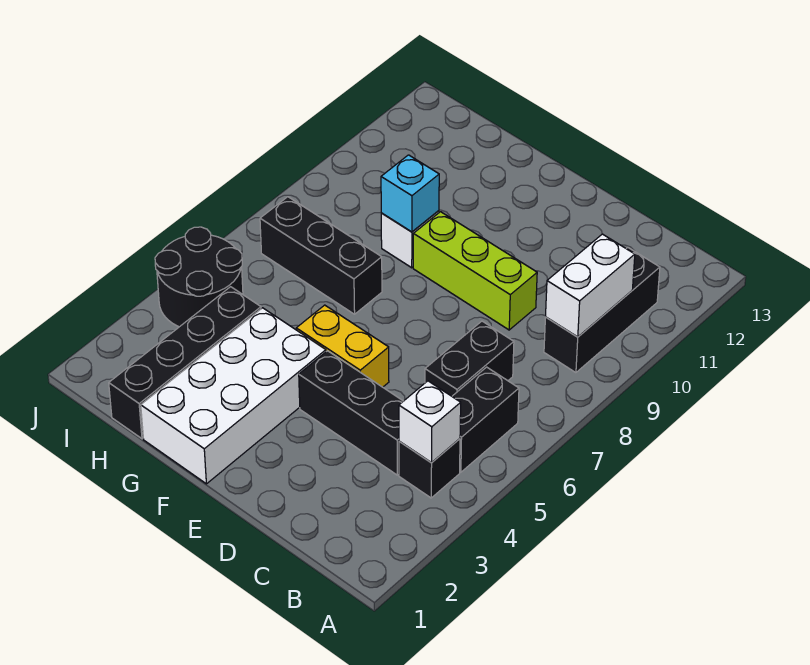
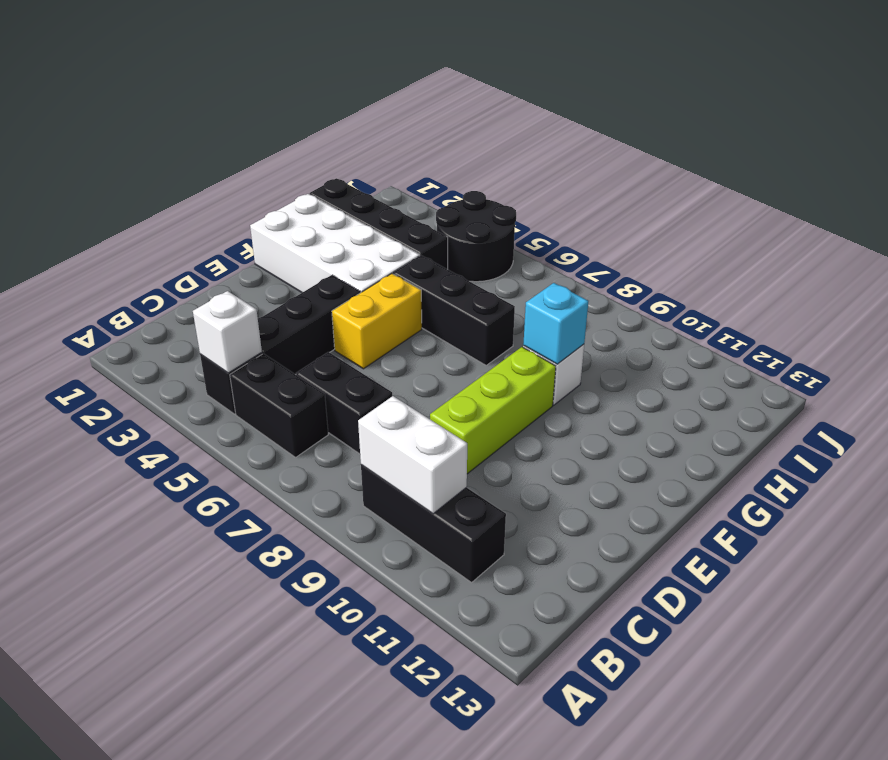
black brick G7:I7 level 1 -> black brick G5:G7 level 1

